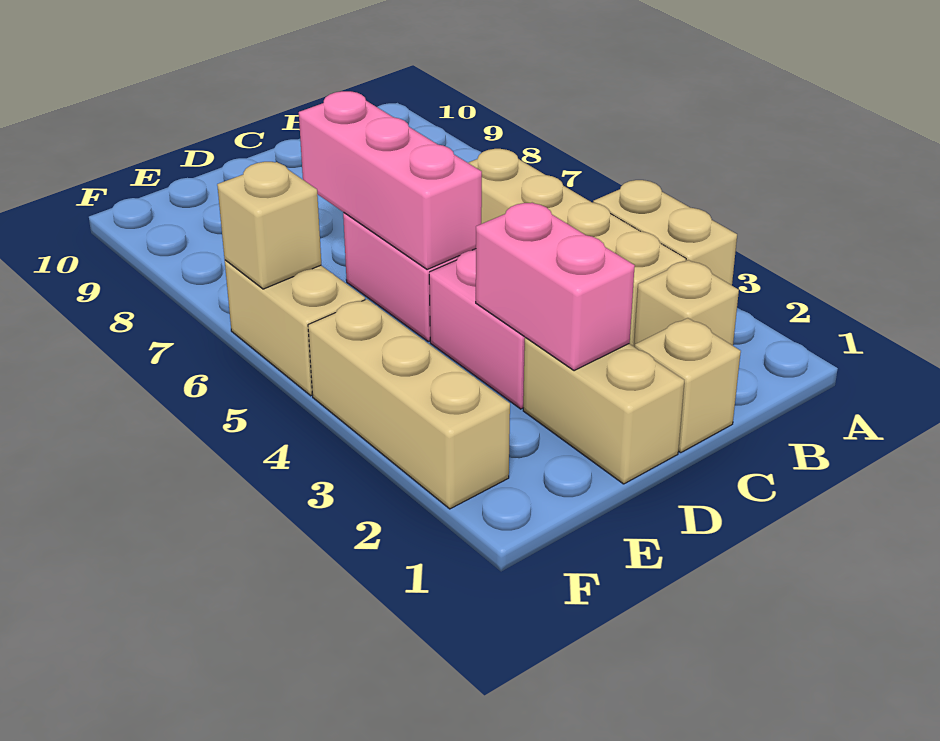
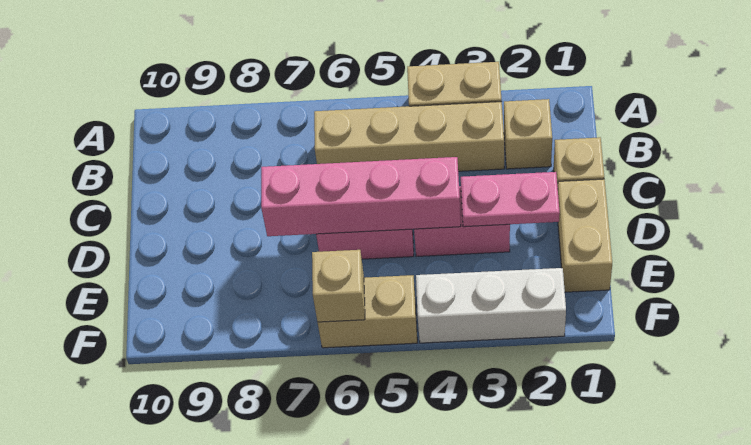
tan brick D1:D2 level 1 -> tan brick D1:E1 level 1
pink brick D2:D3 level 2 -> pink plate D2:D3 level 2
pink brick D5:D7 level 2 -> pink brick D4:D7 level 2
tan brick F2:F4 level 1 -> white brick F2:F4 level 1

